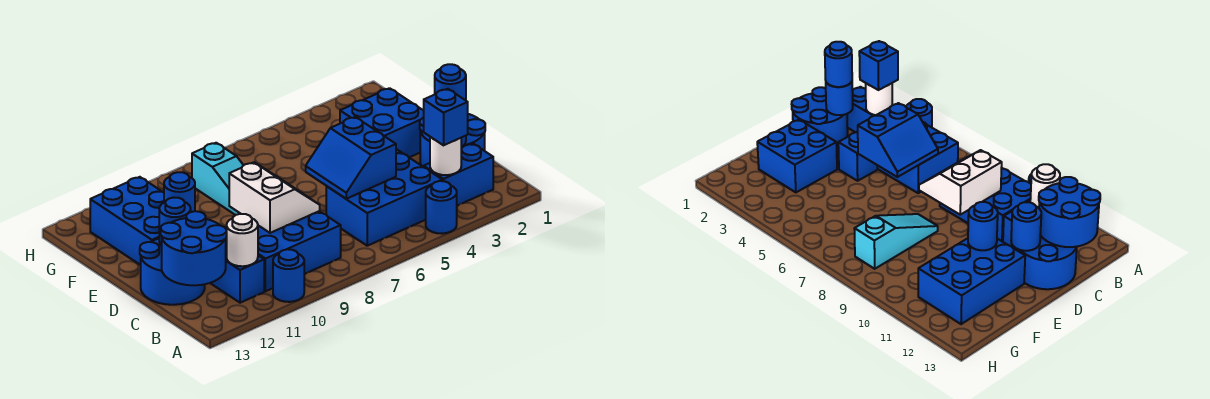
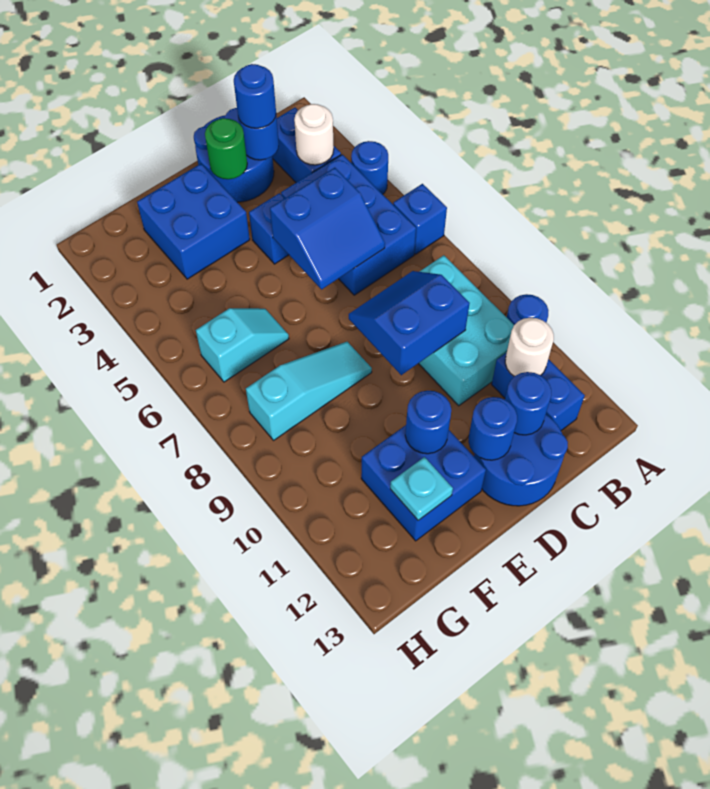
blue brick B3 level 3 -> blue brick A6 level 1
blue brick B8:C10 level 1 -> cyan brick B8:C10 level 1
blue brick B11:C11 level 1 -> blue brick B11:B12 level 1
blue round brick B12:C13 level 2 -> blue round brick C12 level 2
white slope C8:D9 level 2 top 9 -> blue slope C8:D9 level 2 top 9
none -> green round brick D2 level 2
blue brick E11:G12 level 1 -> blue brick E11:F12 level 1
none -> cyan slope F6:G6 level 1 top G
none -> cyan plate F12 level 2

